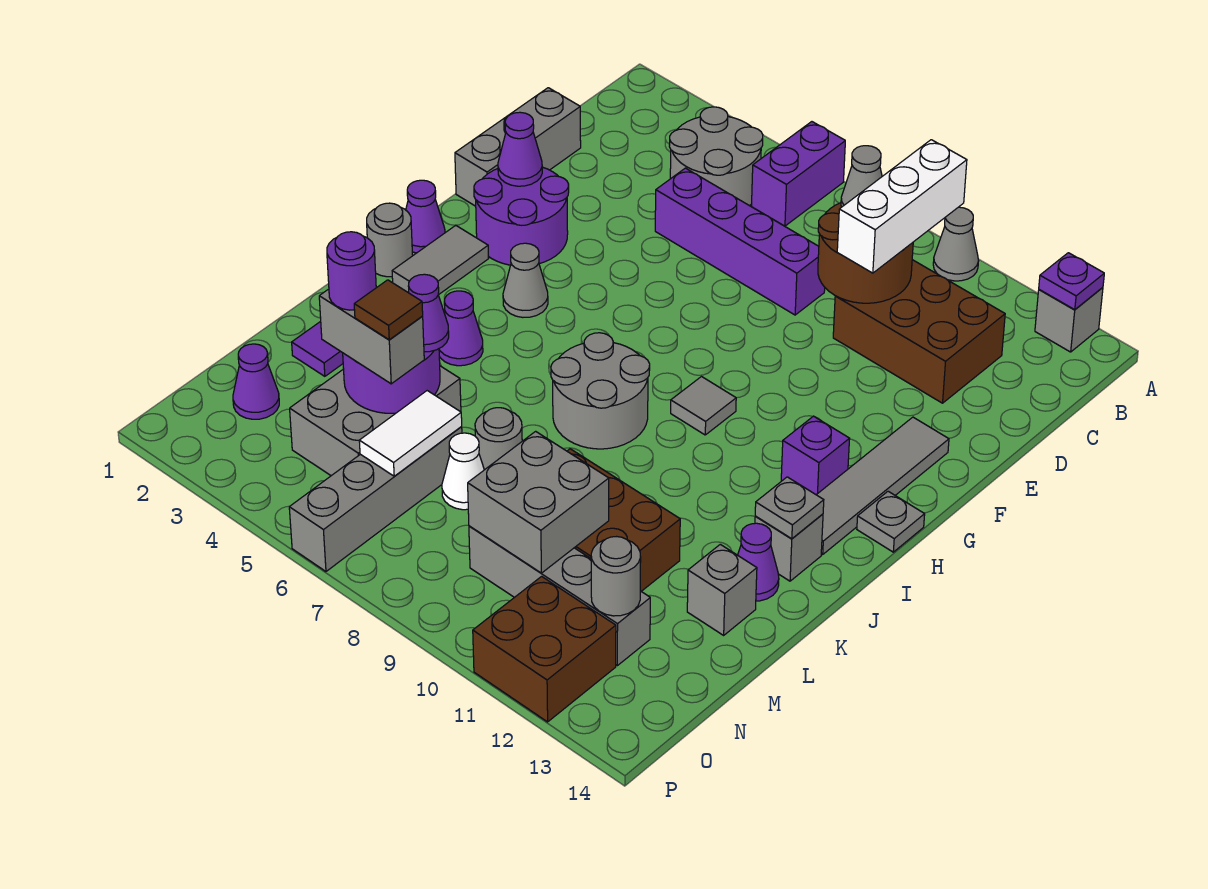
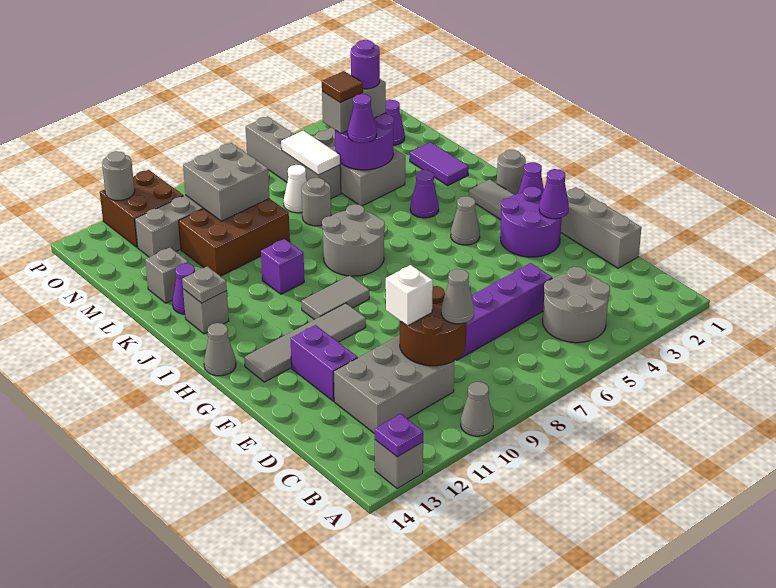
purple brick A6:B6 level 1 -> purple brick E12:F12 level 1
white brick B10:D10 level 3 -> white brick D10 level 3
brown brick C10:D12 level 1 -> grey brick C10:D12 level 1
grey tile F13:I13 level 1 -> grey tile G10:G13 level 1
grey tile H9 level 1 -> grey tile H9:H10 level 1
purple brick H12 level 1 -> purple brick J10 level 1
grey plate H14 level 1 -> grey cone H14 level 1
grey round brick N12 level 2 -> grey round brick P12 level 2

